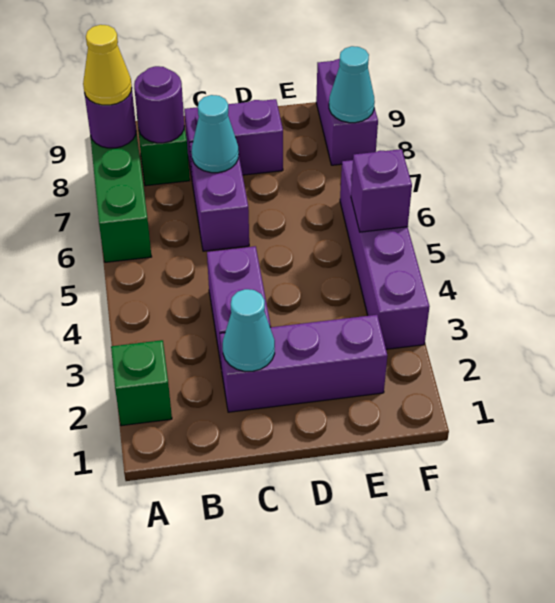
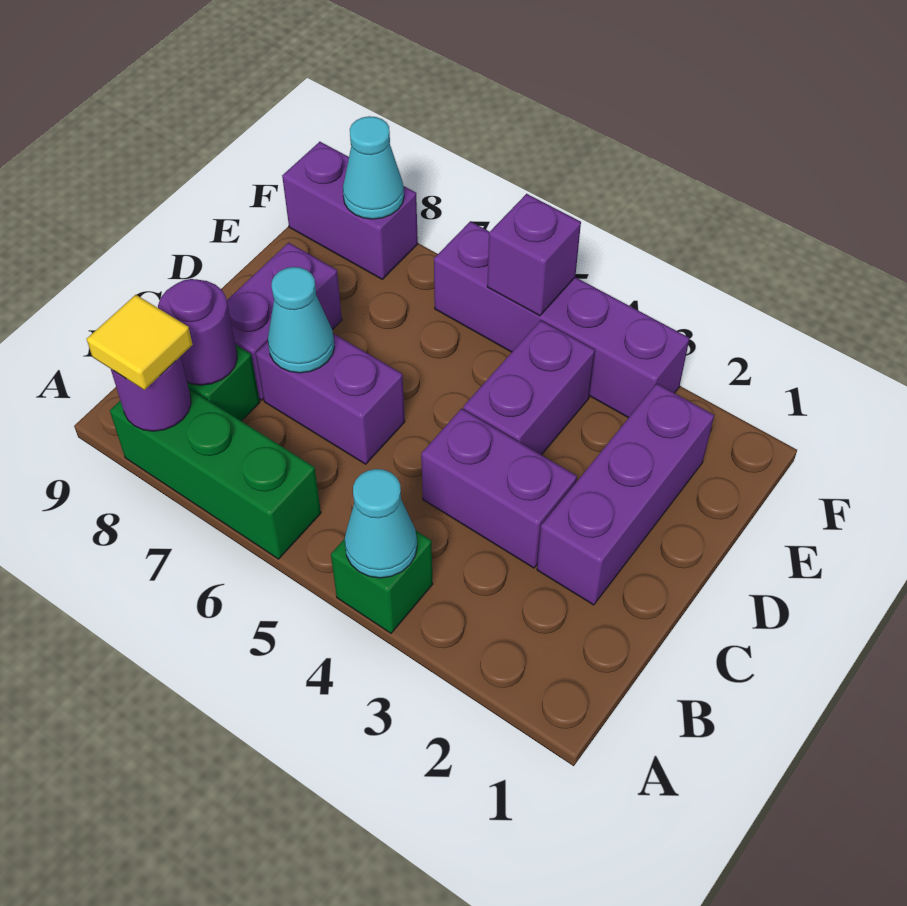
green brick A2 level 1 -> green brick A4 level 1
yellow cone A8 level 3 -> yellow tile A8 level 3
cyan cone C2 level 2 -> cyan cone A4 level 2
none -> purple brick D4:E4 level 1

